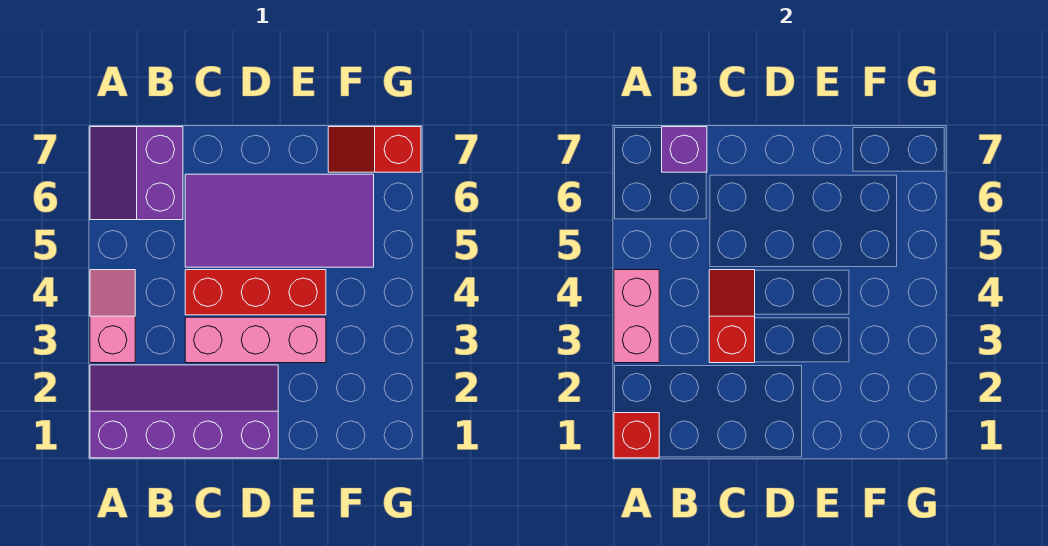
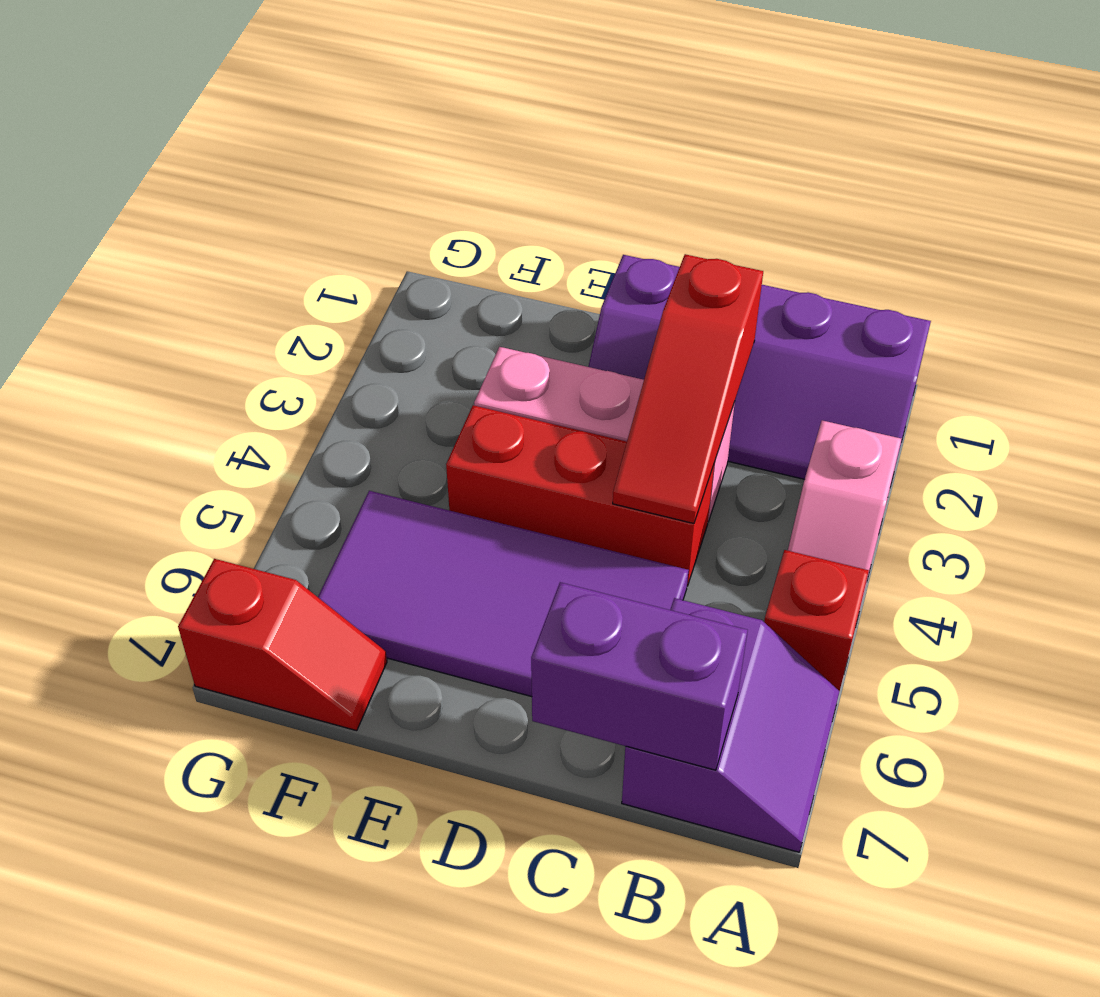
red brick A1 level 2 -> red brick A5 level 1
pink brick A3:A4 level 2 -> none
purple brick B7 level 2 -> purple brick B7:C7 level 2
red slope C3:C4 level 2 top 3 -> red slope C2:C4 level 2 top 2

